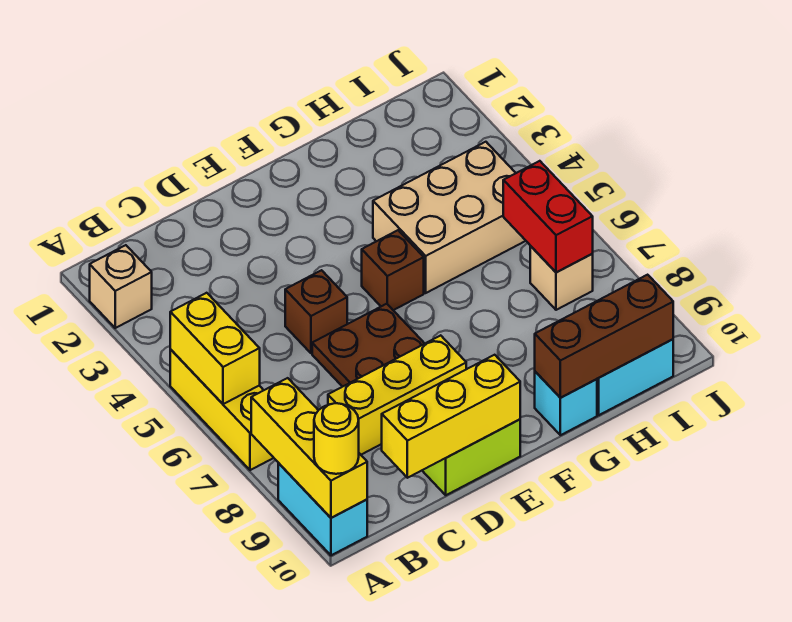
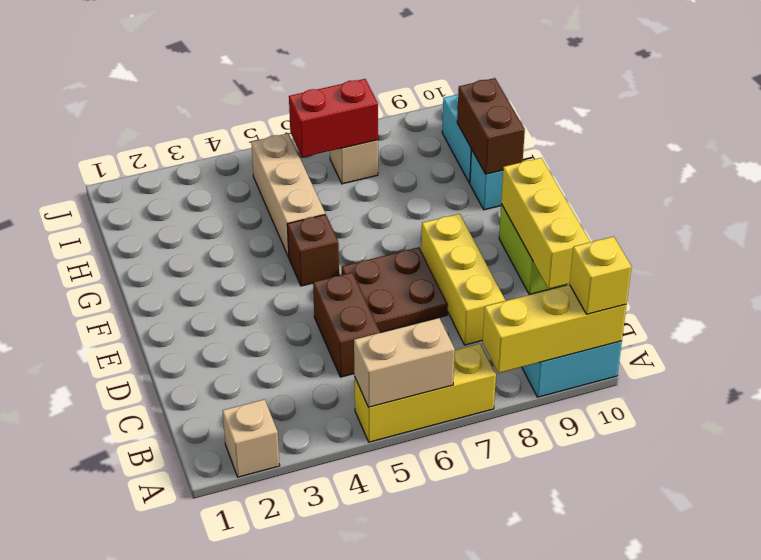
yellow brick A5:A6 level 2 -> tan brick A5:A6 level 2
yellow round brick A10 level 3 -> yellow brick A10 level 3
brown brick D5 level 1 -> brown brick C5:D5 level 1
tan brick G4:I5 level 1 -> tan brick G5:I5 level 1
brown brick G10:I10 level 2 -> brown brick G10:H10 level 2

